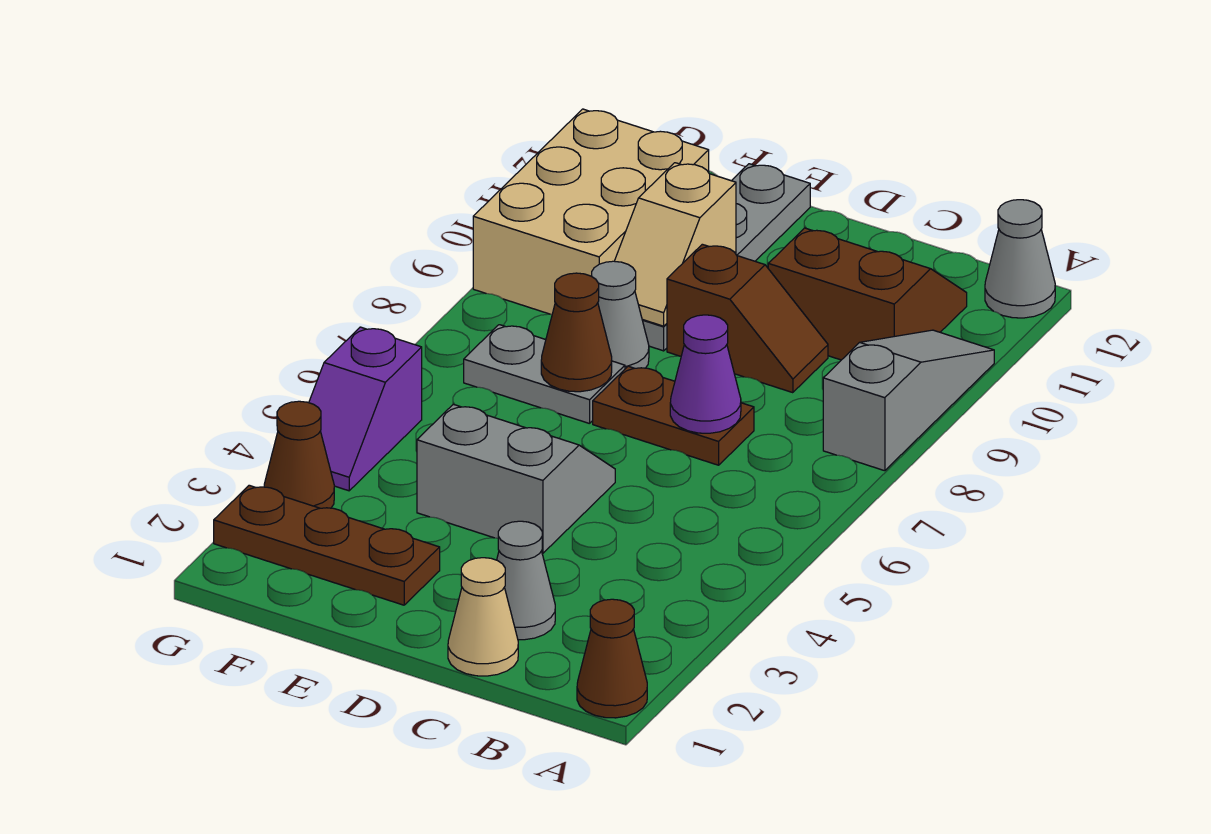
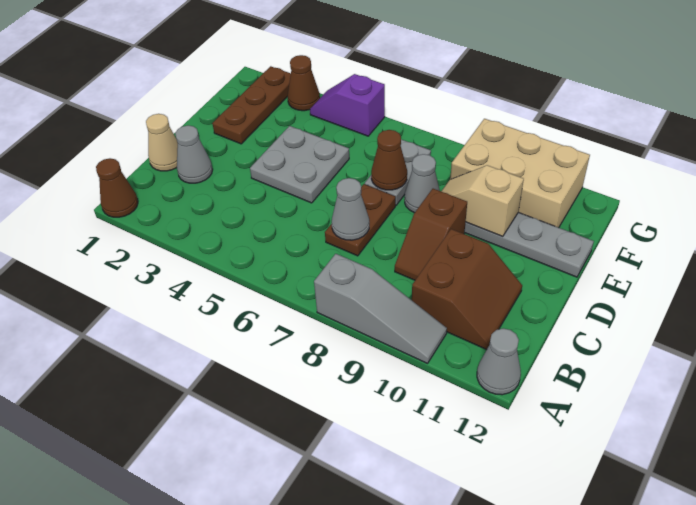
purple cone C7 level 2 -> grey cone C7 level 2
grey slope D4:E5 level 1 top 4 -> grey plate D4:E5 level 1

